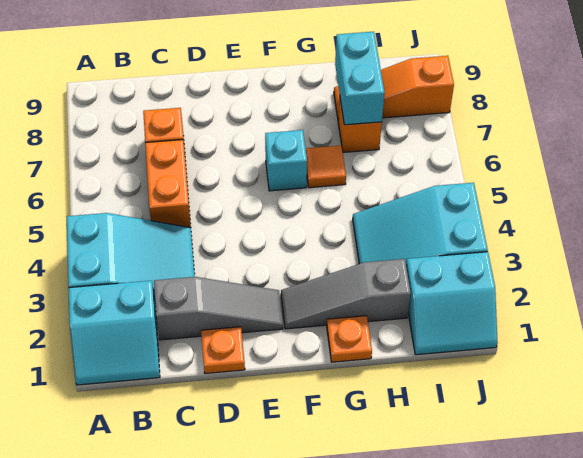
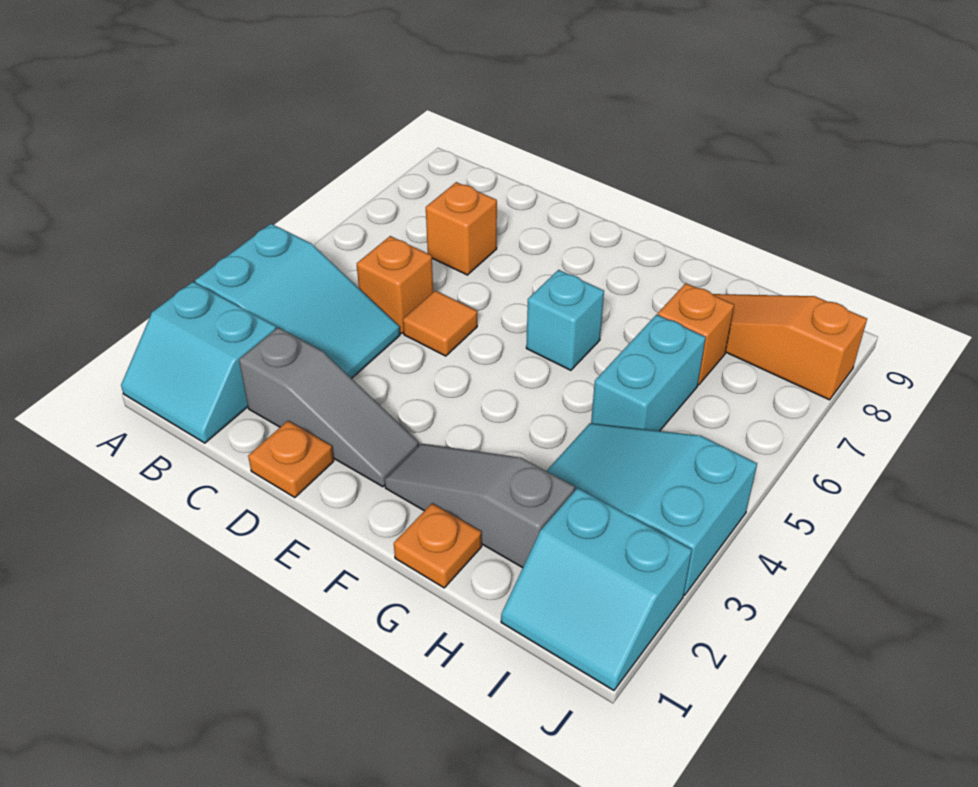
orange brick C5:C6 level 1 -> orange brick C5 level 1
orange tile G6 level 1 -> orange tile D5 level 1
cyan brick H7:H8 level 2 -> cyan brick H5:H6 level 1

